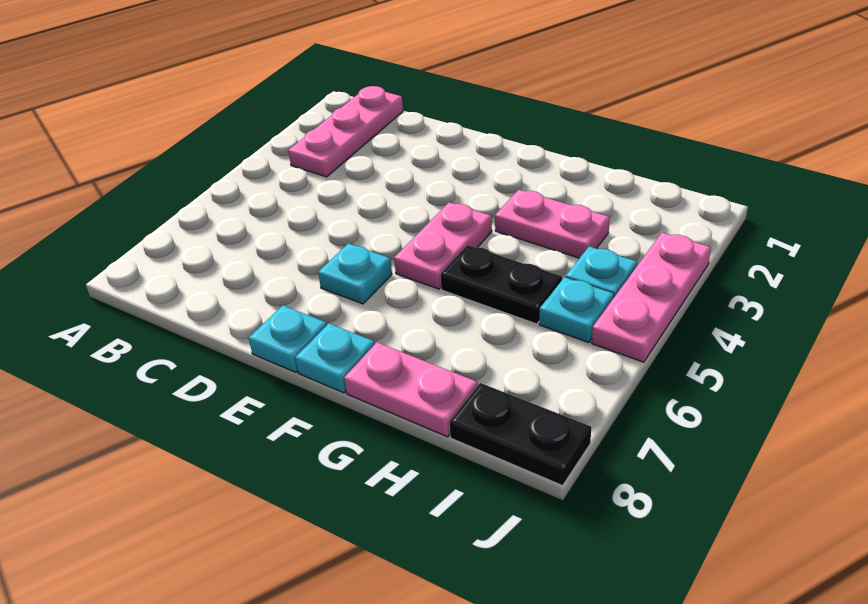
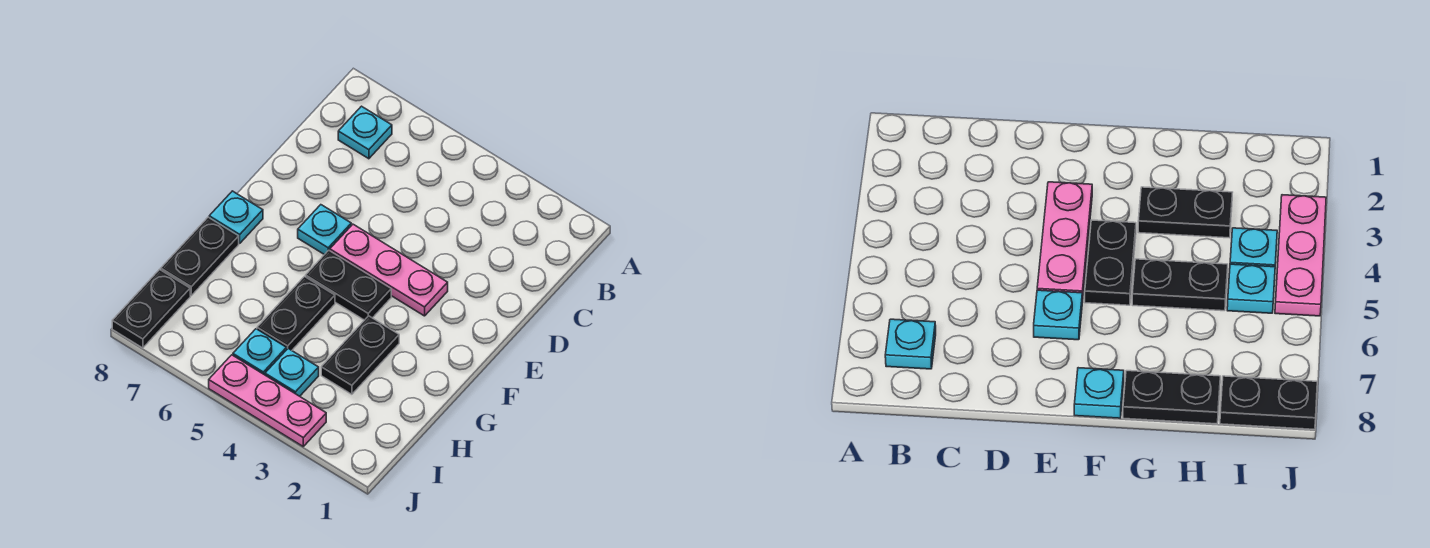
pink plate B1:B3 level 1 -> pink plate E3:E5 level 1
cyan plate E8 level 1 -> cyan plate B7 level 1
pink plate F4:F5 level 1 -> black plate F4:F5 level 1
pink plate G3:H3 level 1 -> black plate G3:H3 level 1
pink plate G8:H8 level 1 -> black plate G8:H8 level 1

